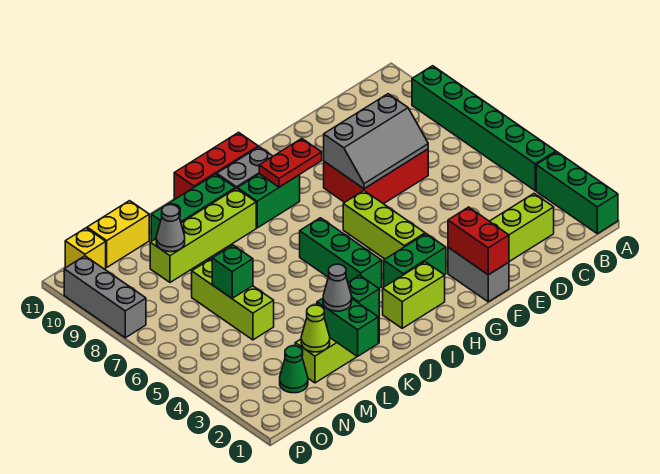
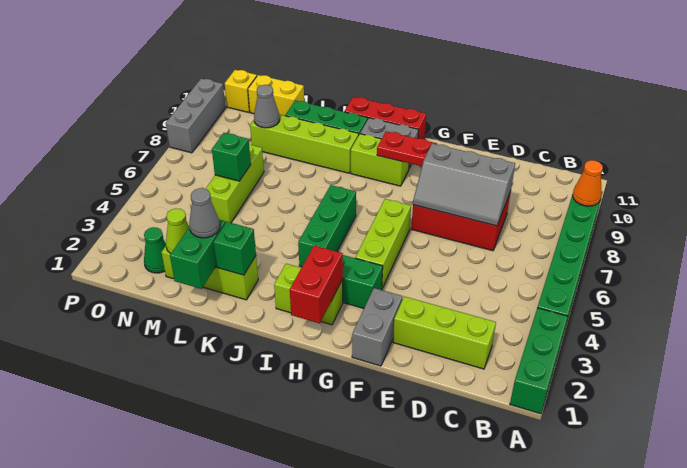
none -> orange cone A9 level 2
red brick F1:F2 level 2 -> red brick H1:H2 level 2
green brick H9:I9 level 1 -> lime brick H9:I9 level 1

